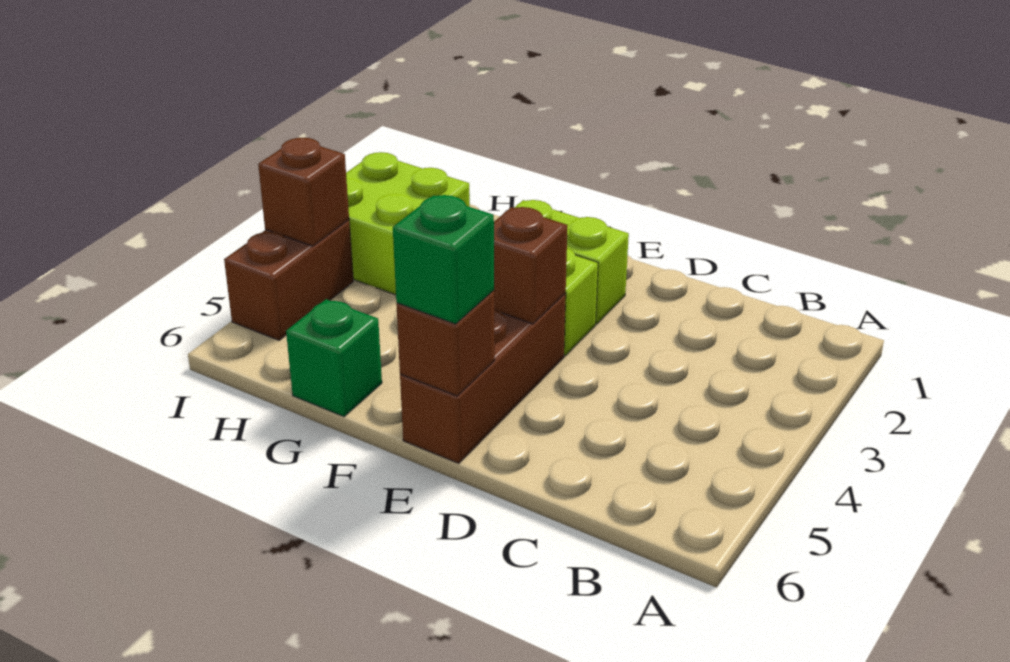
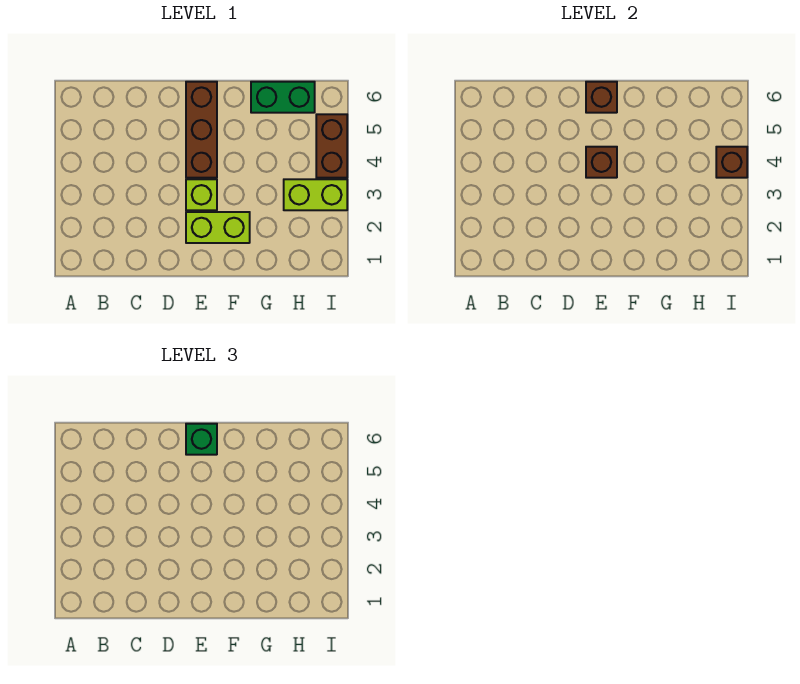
green brick G6 level 1 -> green brick G6:H6 level 1
lime brick H2:I3 level 1 -> lime brick H3:I3 level 1

